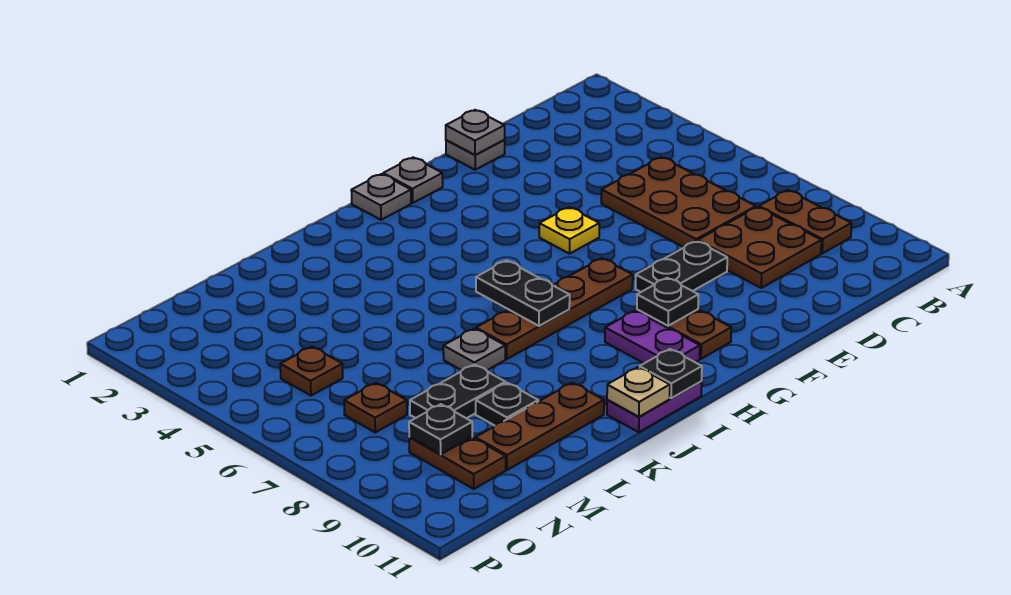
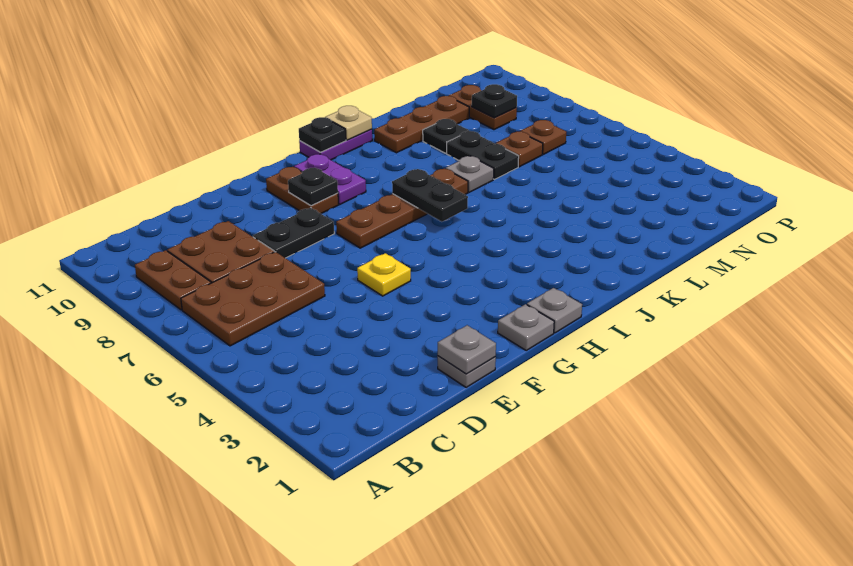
brown plate C5:D7 level 1 -> brown plate B6:D7 level 1
black plate L8:M8 level 1 -> black plate L7:L8 level 1
brown plate N5 level 1 -> brown plate M7 level 1

